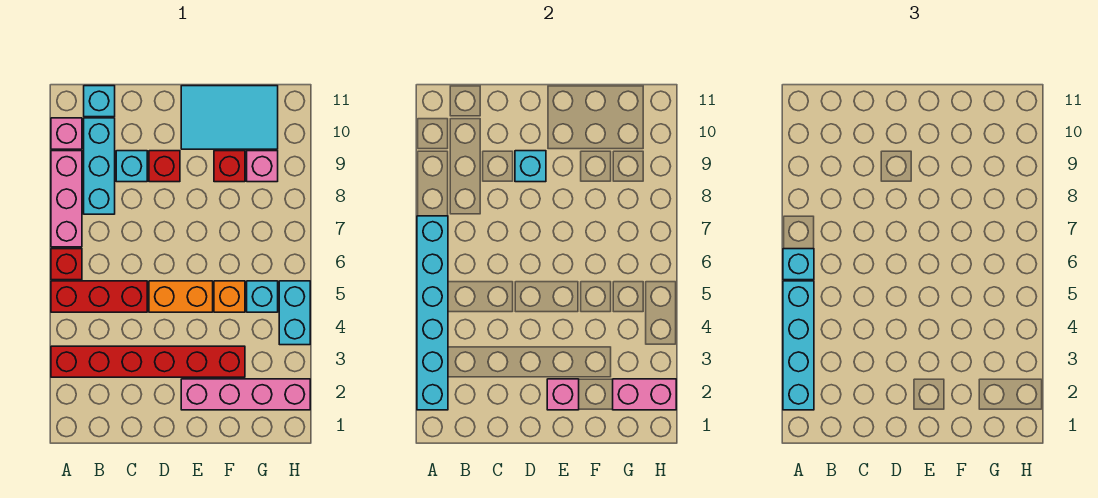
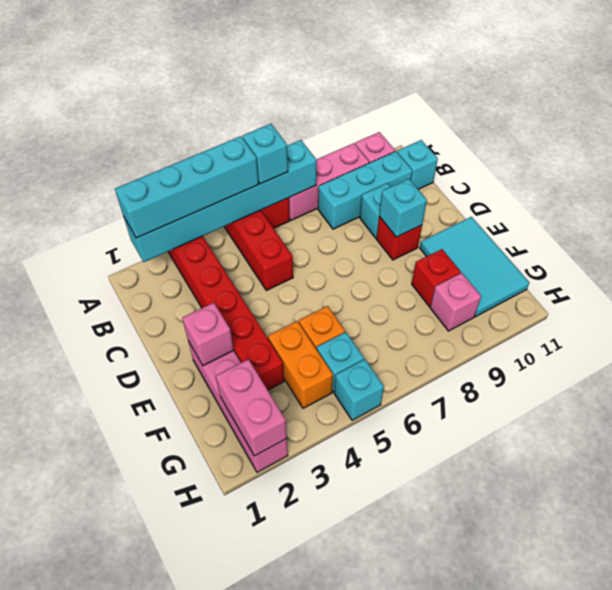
orange brick D5:E5 level 1 -> orange brick F4:G4 level 1
cyan brick H4:H5 level 1 -> cyan brick H5 level 1

